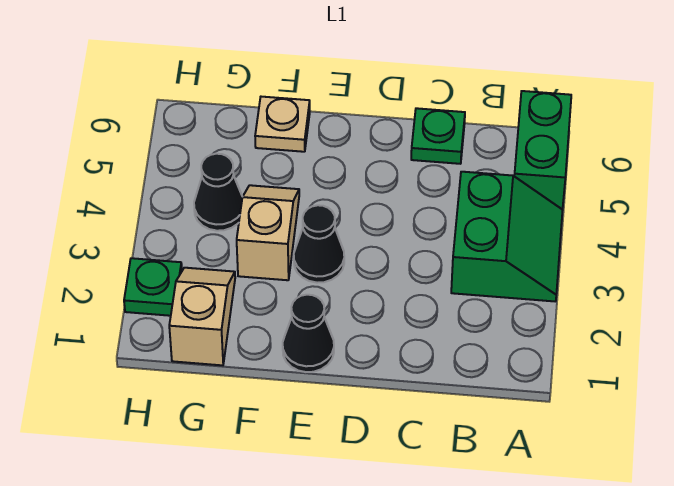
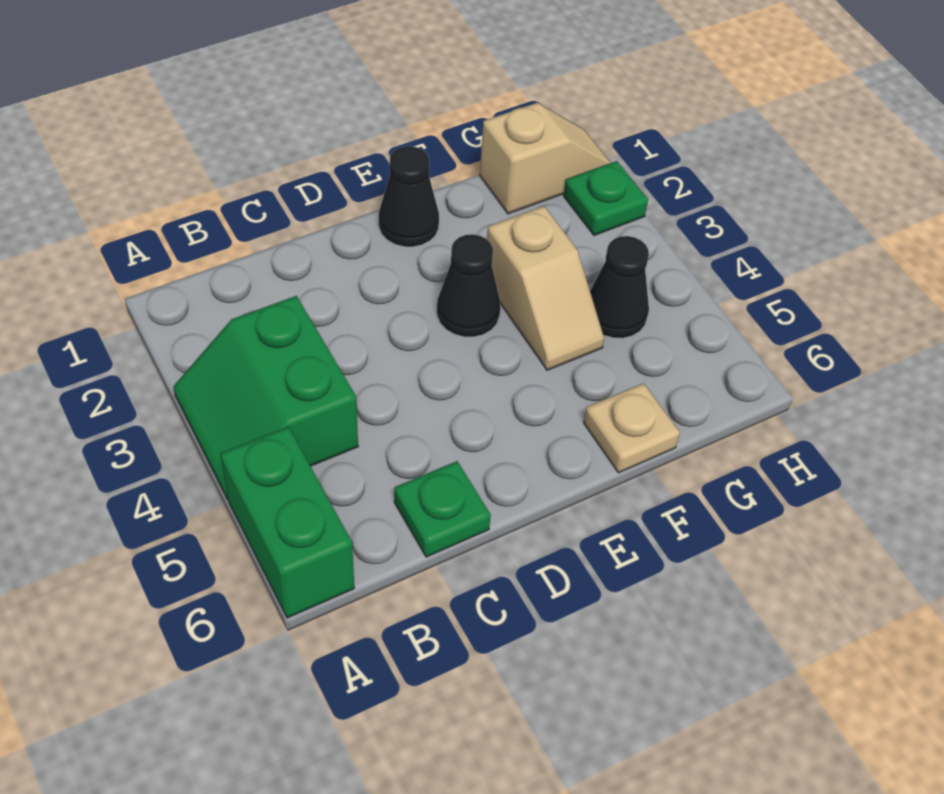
tan slope G1:G2 level 1 top 1 -> tan slope G1:H1 level 1 top G

